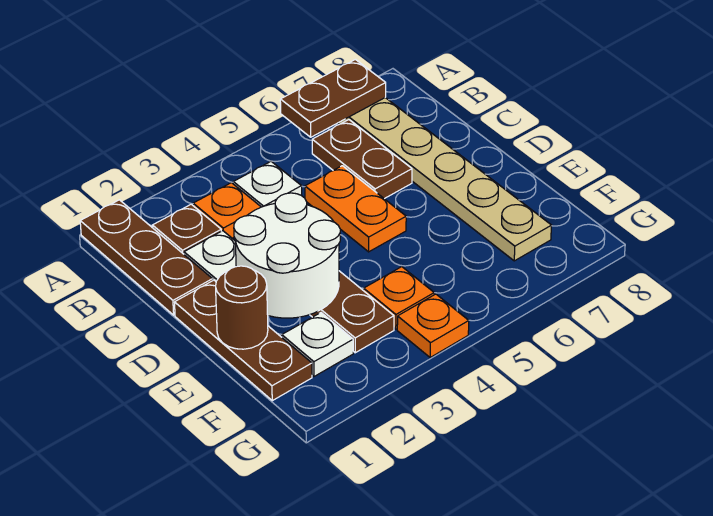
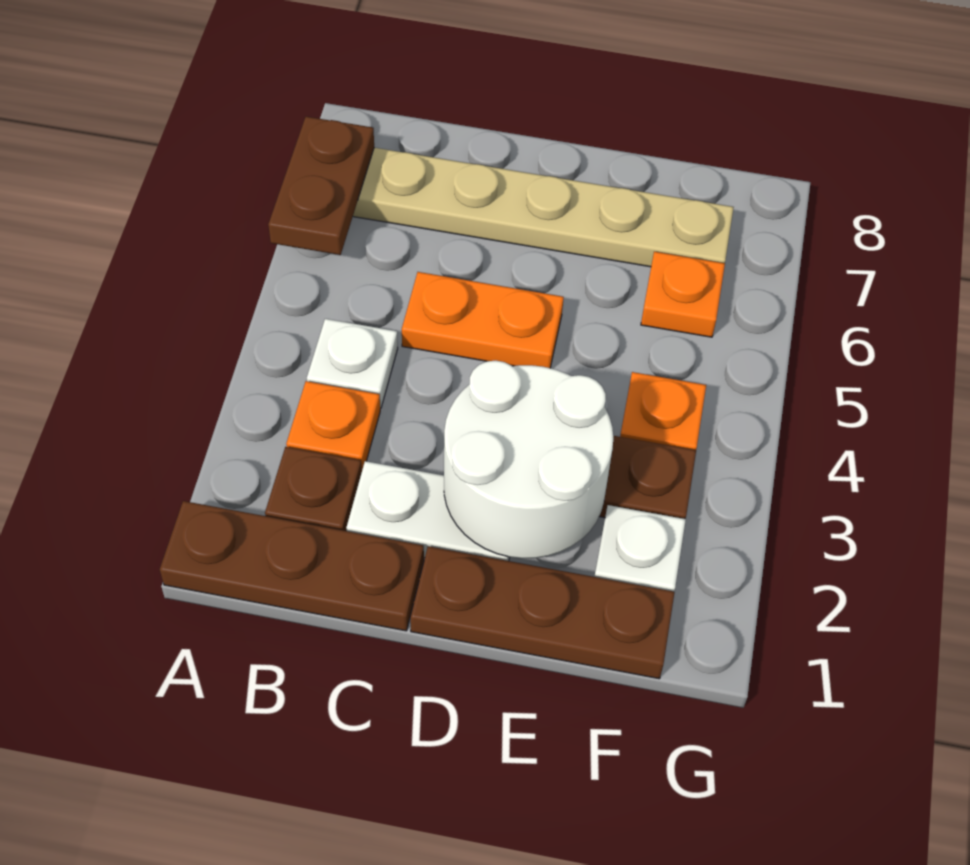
brown plate B6:C6 level 1 -> none
brown round brick E1 level 2 -> none
orange plate G4 level 1 -> orange plate F6 level 1

